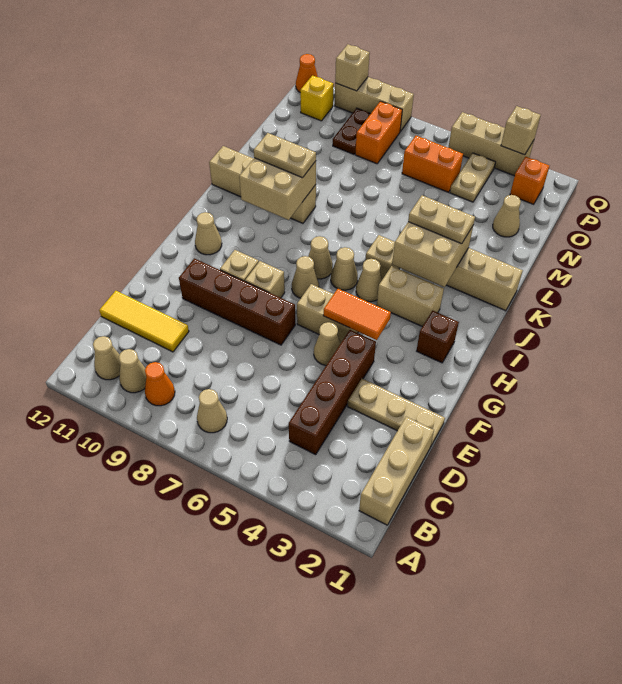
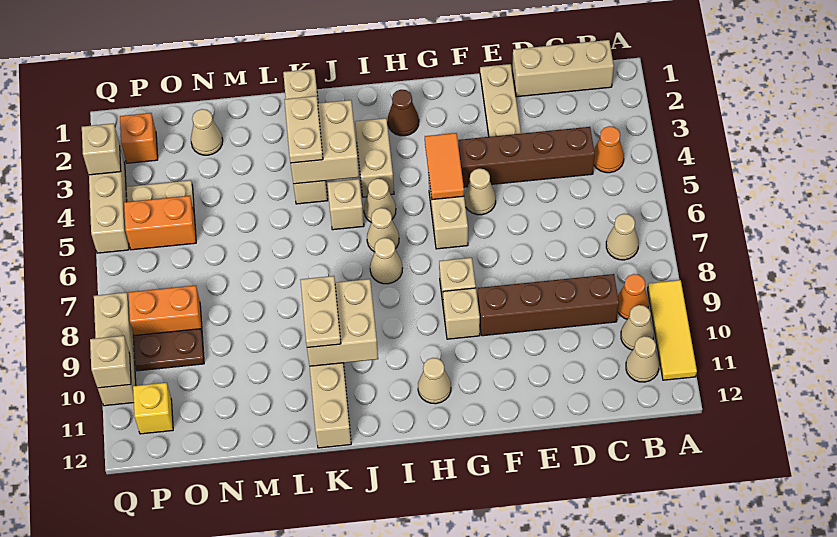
yellow tile D10:D12 level 1 -> yellow tile A9:A11 level 1
brown brick F7:F10 level 1 -> brown brick C9:F9 level 1
brown brick H2 level 1 -> brown cone H2 level 1
tan cone H7 level 1 -> none
orange brick O5:O6 level 1 -> orange brick O5:P5 level 1
orange cone Q12 level 1 -> orange cone B4 level 1

